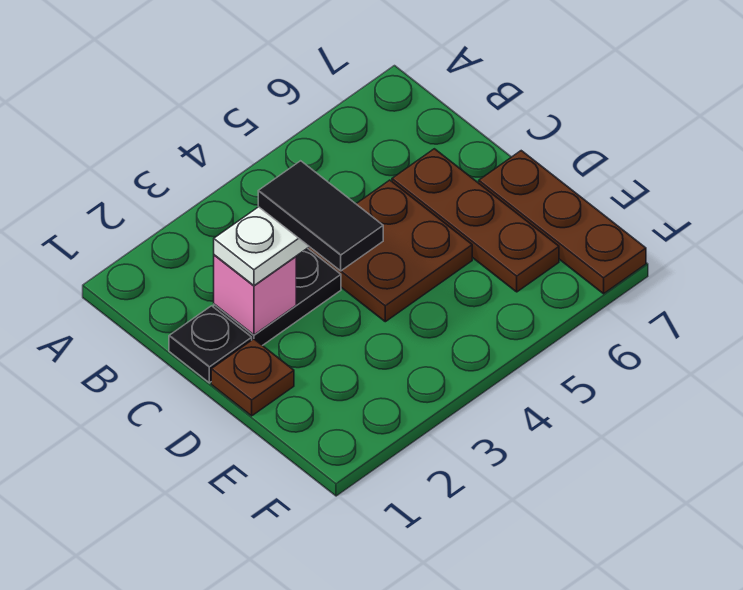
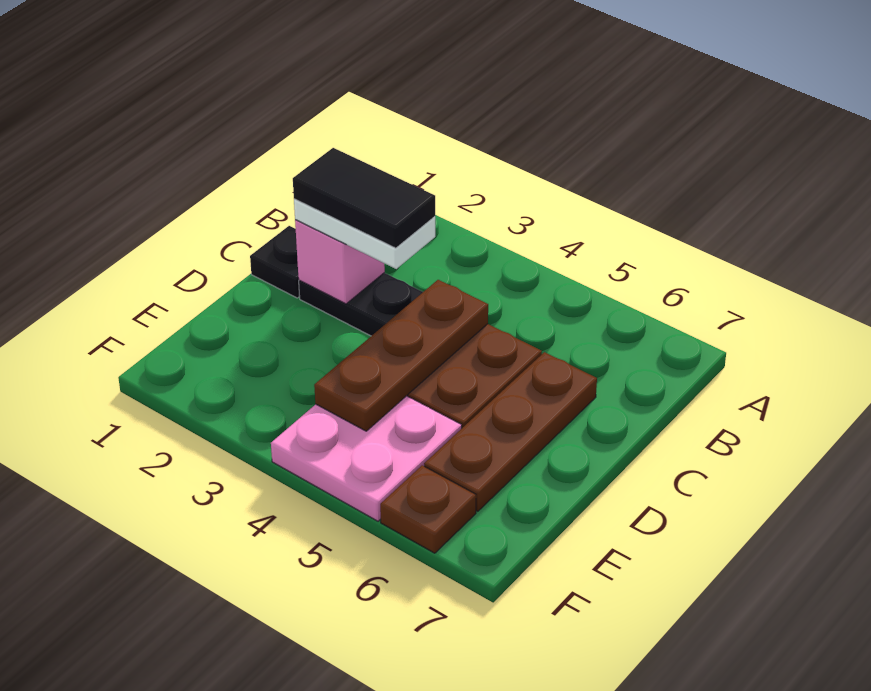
black tile C3:D3 level 4 -> black tile C2:C3 level 4
brown plate D1 level 1 -> brown plate F6 level 1
brown plate D7:F7 level 1 -> brown plate C4:E4 level 2
none -> pink plate E4:F5 level 1

